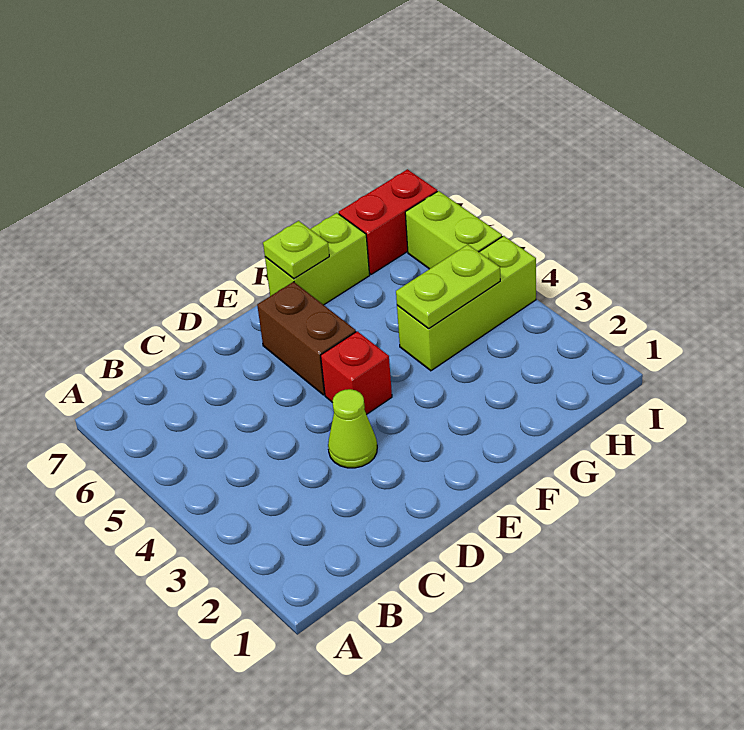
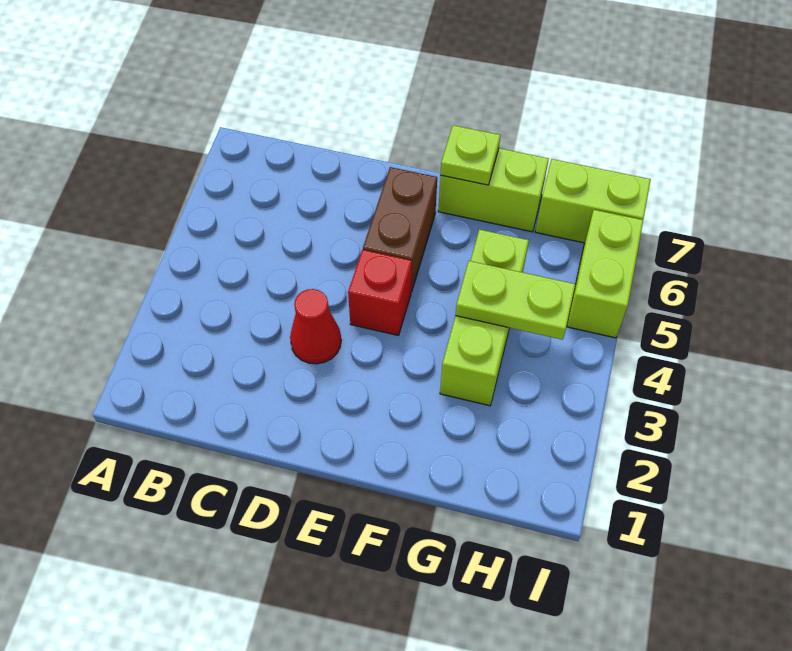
lime cone D3 level 1 -> red cone D3 level 1
lime brick G4:I4 level 1 -> lime brick G3:G5 level 1
red brick H7:I7 level 1 -> lime brick H7:I7 level 1

